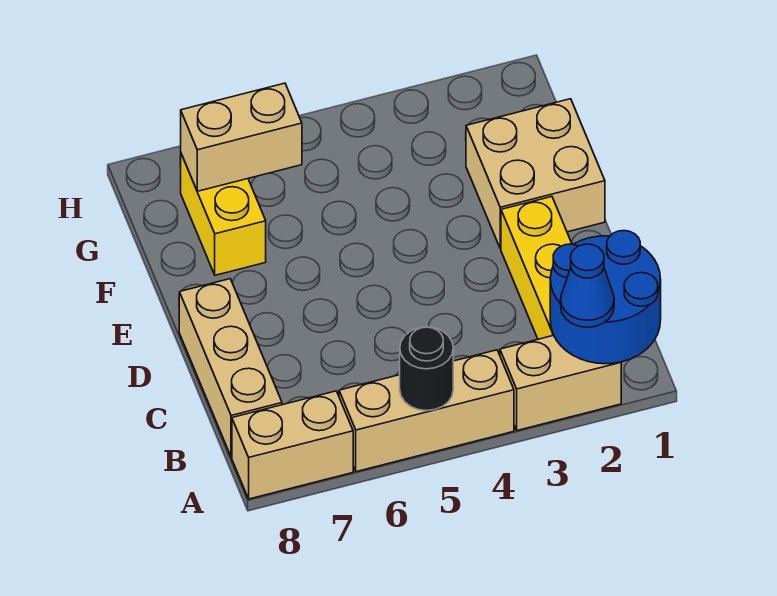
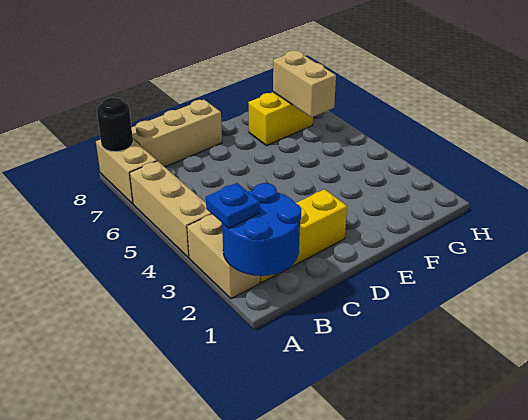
blue cone A2 level 3 -> blue plate A2 level 3
black round brick A5 level 2 -> black round brick A8 level 2
tan brick E1:F2 level 1 -> none

